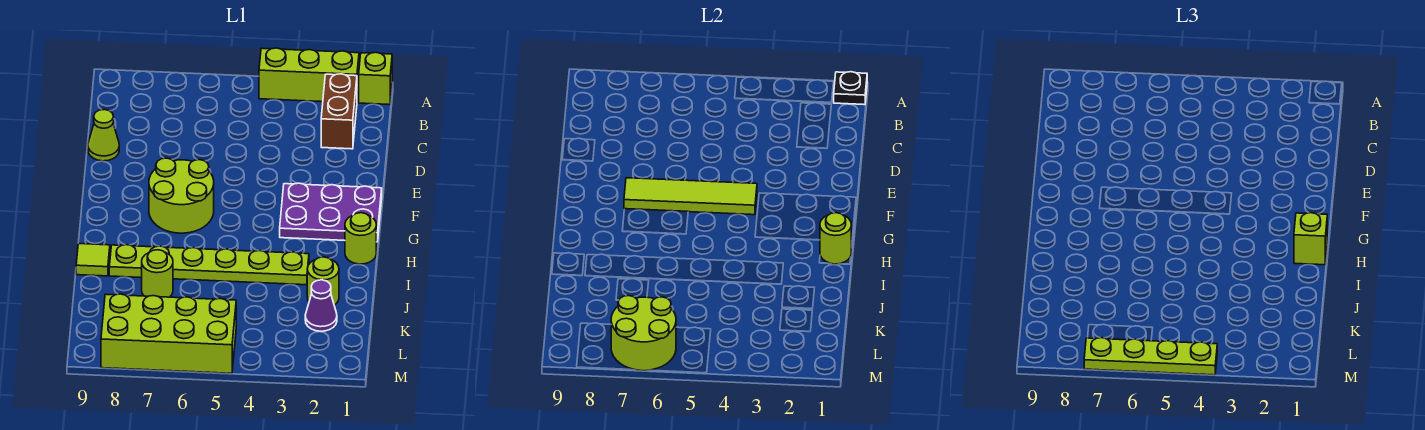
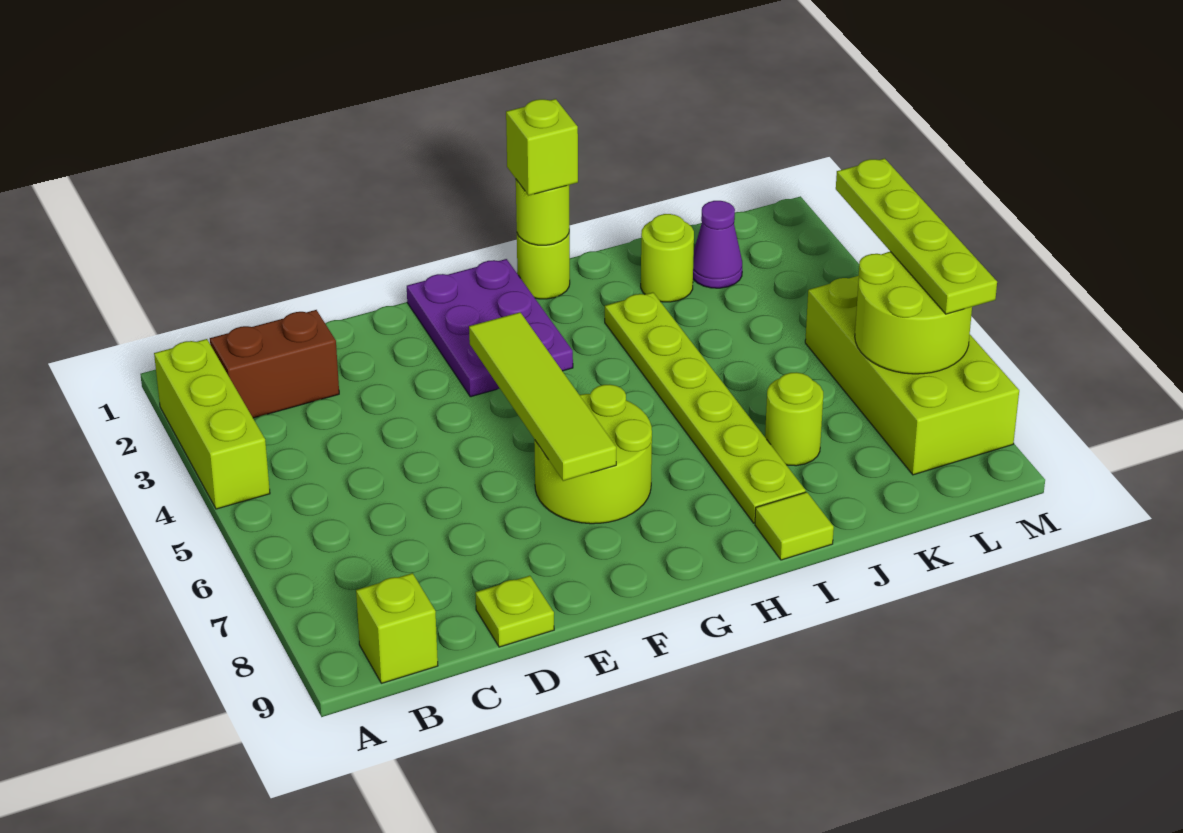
lime brick A1 level 1 -> lime brick B9 level 1
black plate A1 level 2 -> none
lime cone D9 level 1 -> lime plate D9 level 1

